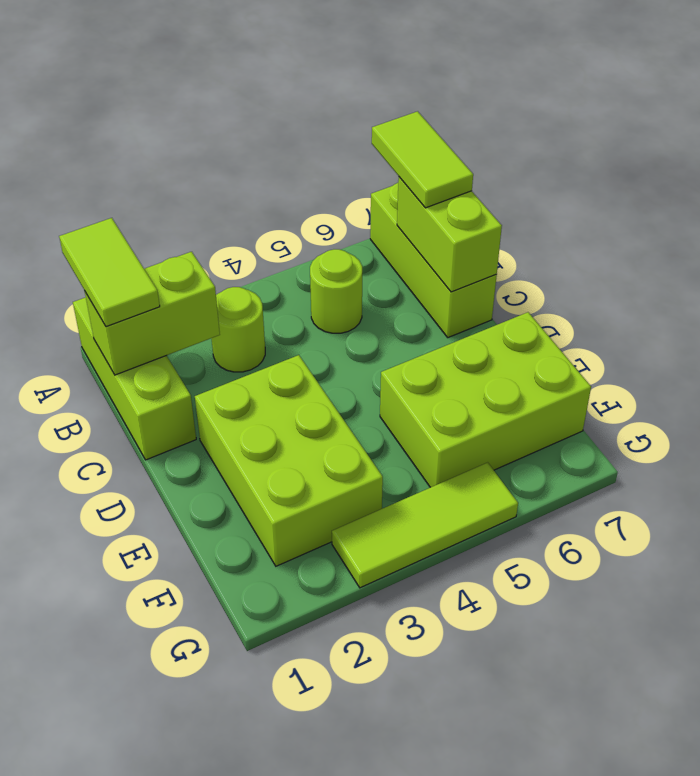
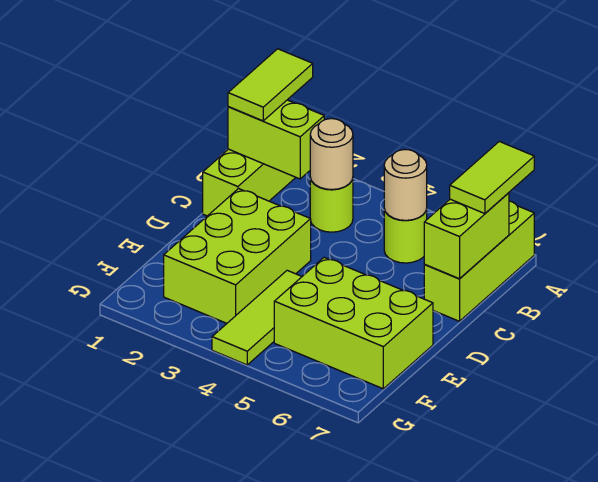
none -> tan round brick B3 level 2
none -> tan round brick B5 level 2
lime tile G3:G5 level 1 -> lime tile E4:G4 level 1

